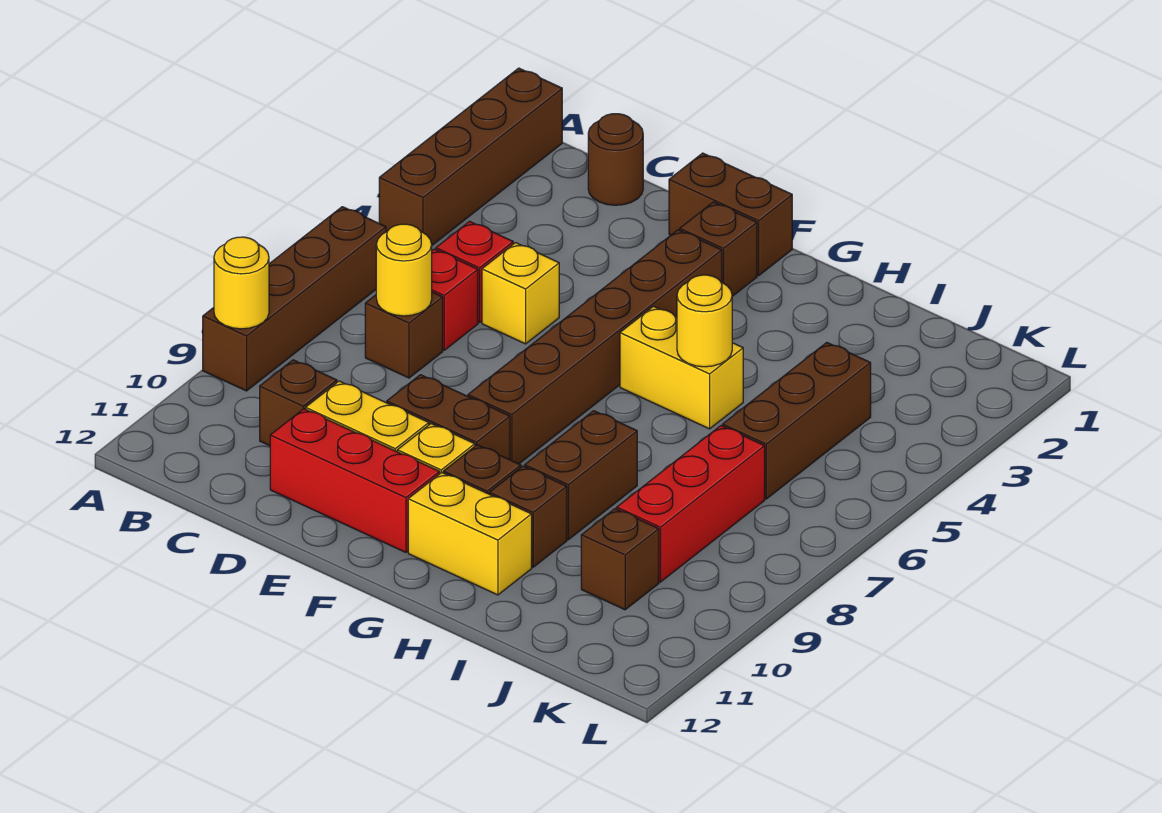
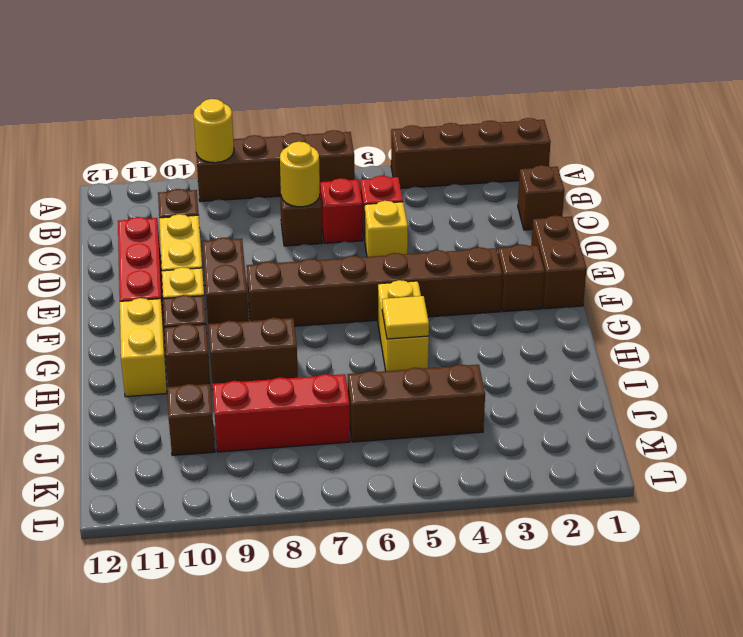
brown round brick C1 level 1 -> brown brick C1 level 1
yellow round brick H5 level 2 -> yellow tile H5 level 2

